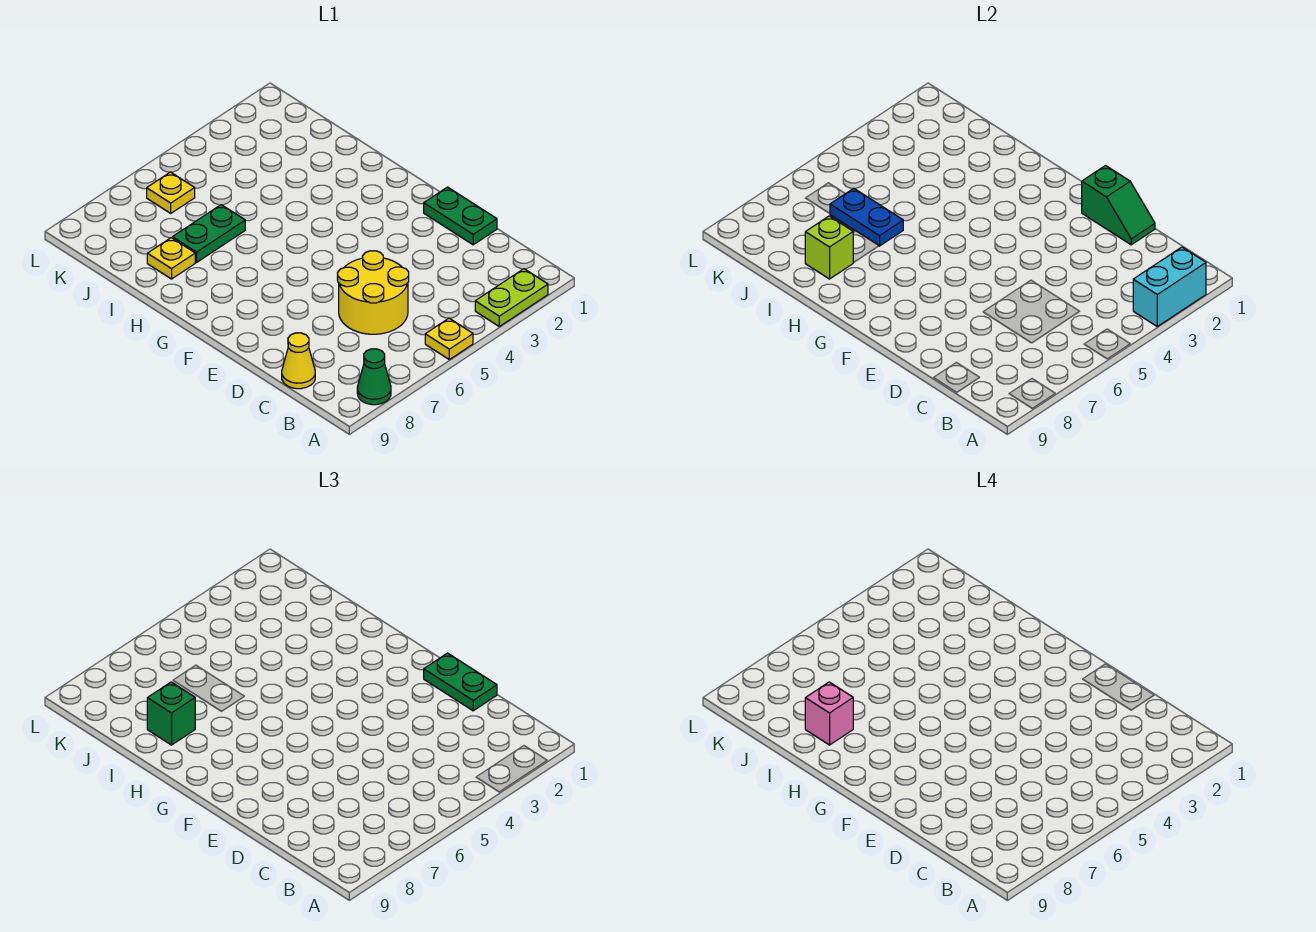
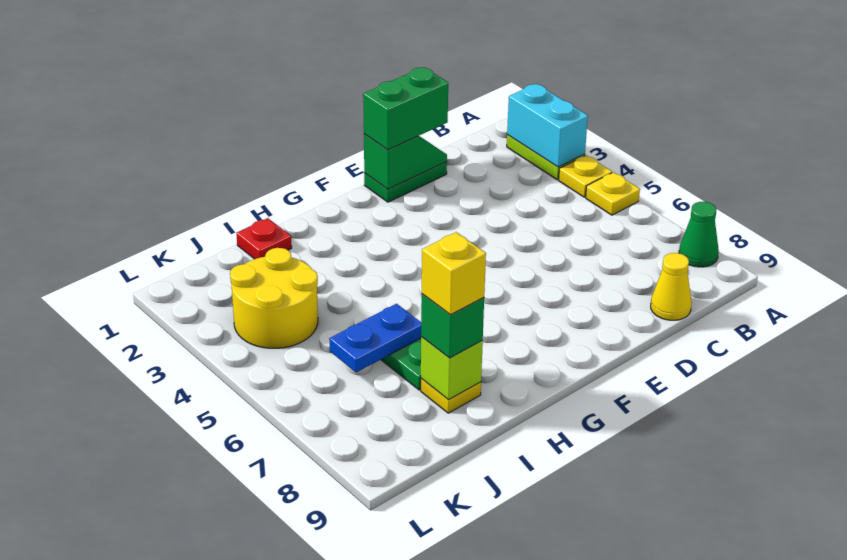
yellow round brick C5:D6 level 1 -> yellow round brick J3:K4 level 1
green plate D1:E1 level 3 -> green brick D1:E1 level 3
none -> red plate I1 level 1
pink brick I8 level 4 -> yellow brick I8 level 4
yellow plate K6 level 1 -> yellow plate A4 level 1

